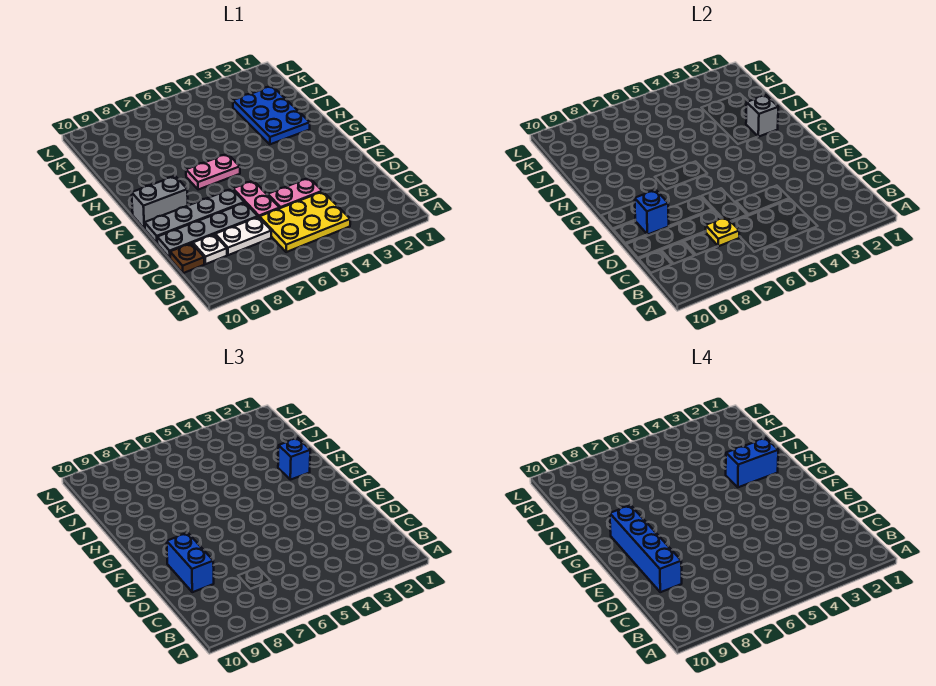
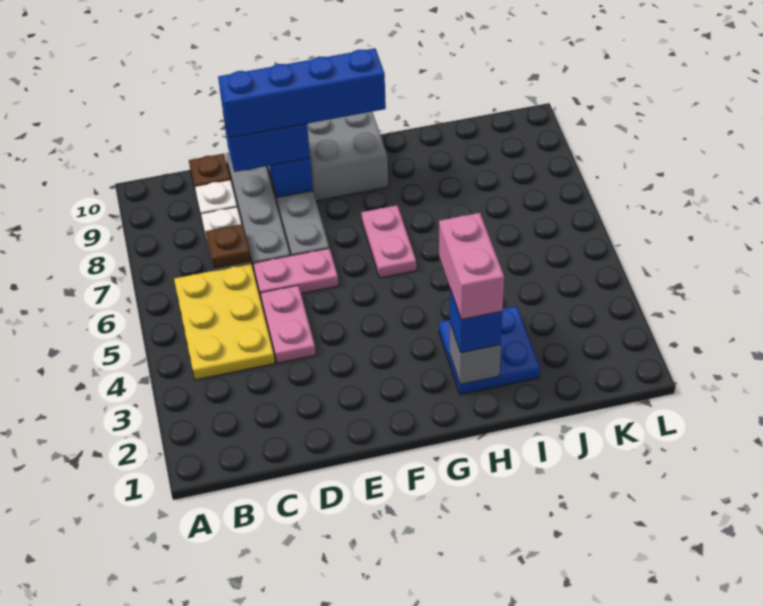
yellow plate C7 level 2 -> brown plate C7 level 2
grey brick F9:F10 level 1 -> grey brick F9:G10 level 1
blue plate H2:J3 level 1 -> blue plate H2:I3 level 1
blue brick H2:H3 level 4 -> pink brick H2:H3 level 4

